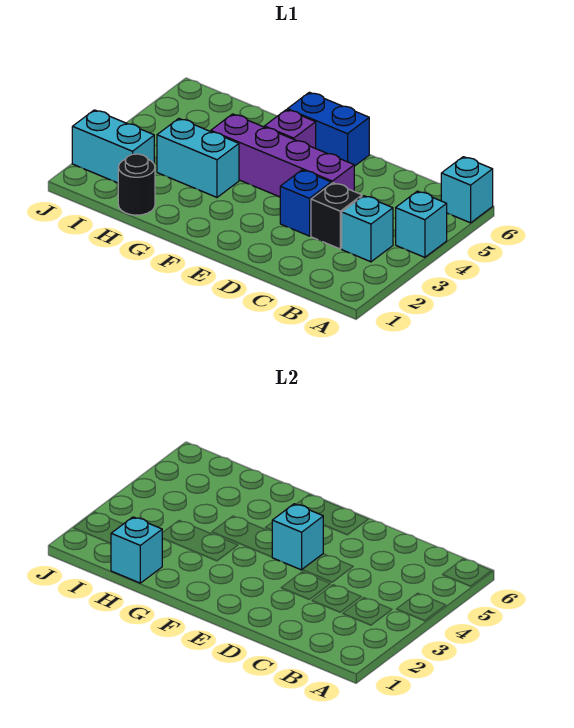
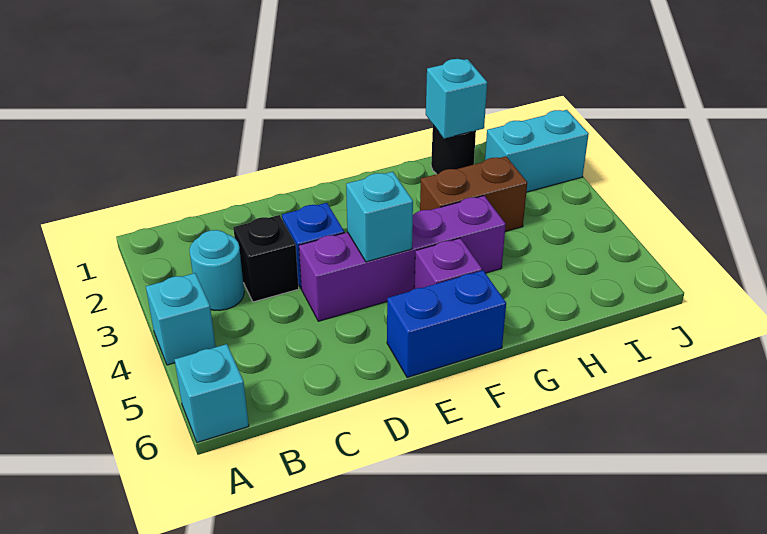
cyan brick B3 level 1 -> cyan round brick B3 level 1
cyan brick G3:H3 level 1 -> brown brick G3:H3 level 1

